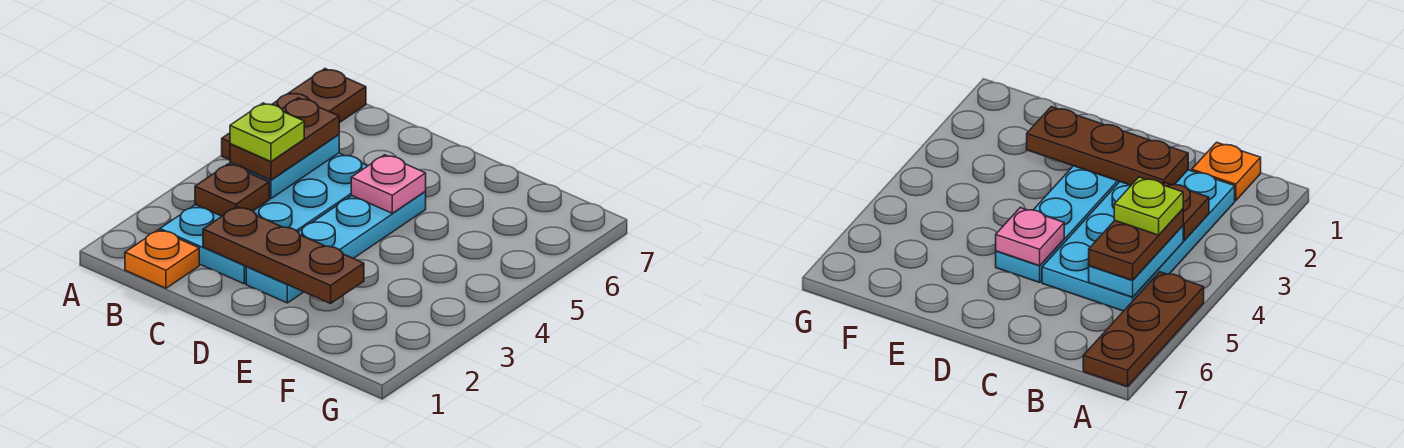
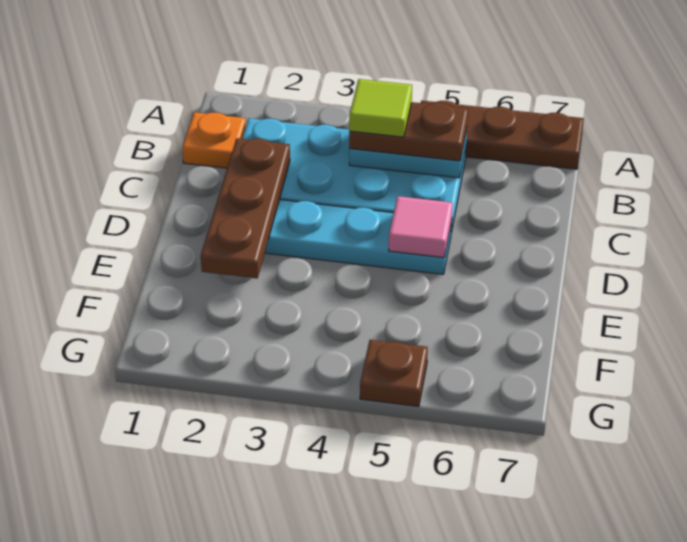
brown plate B3 level 2 -> brown plate G5 level 1
lime plate B4 level 4 -> lime tile B4 level 4
pink plate D5 level 2 -> pink tile D5 level 2

